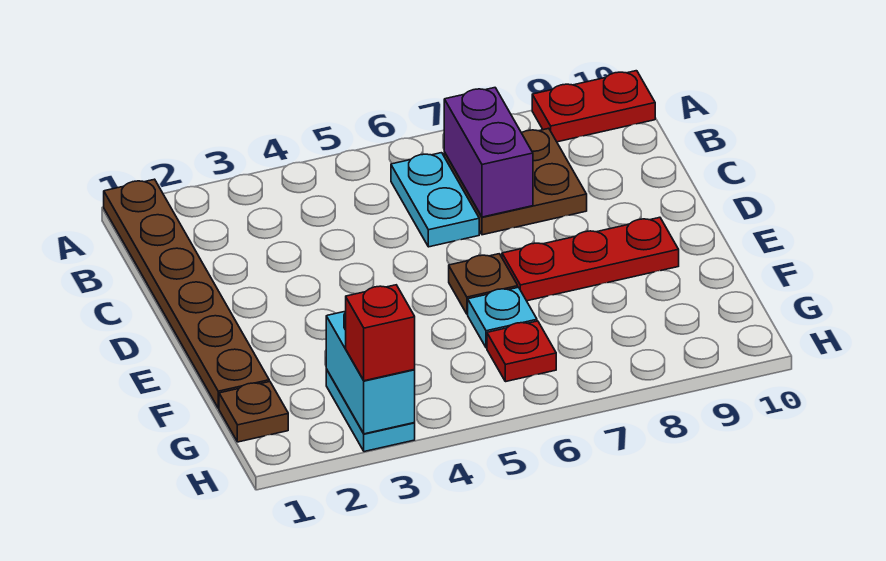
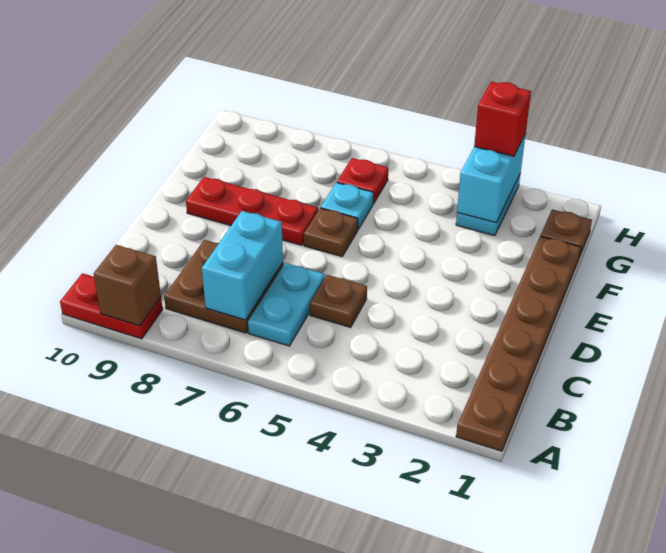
none -> brown brick A9 level 2
purple brick B7:C7 level 2 -> cyan brick B7:C7 level 2
none -> brown plate C5 level 1

